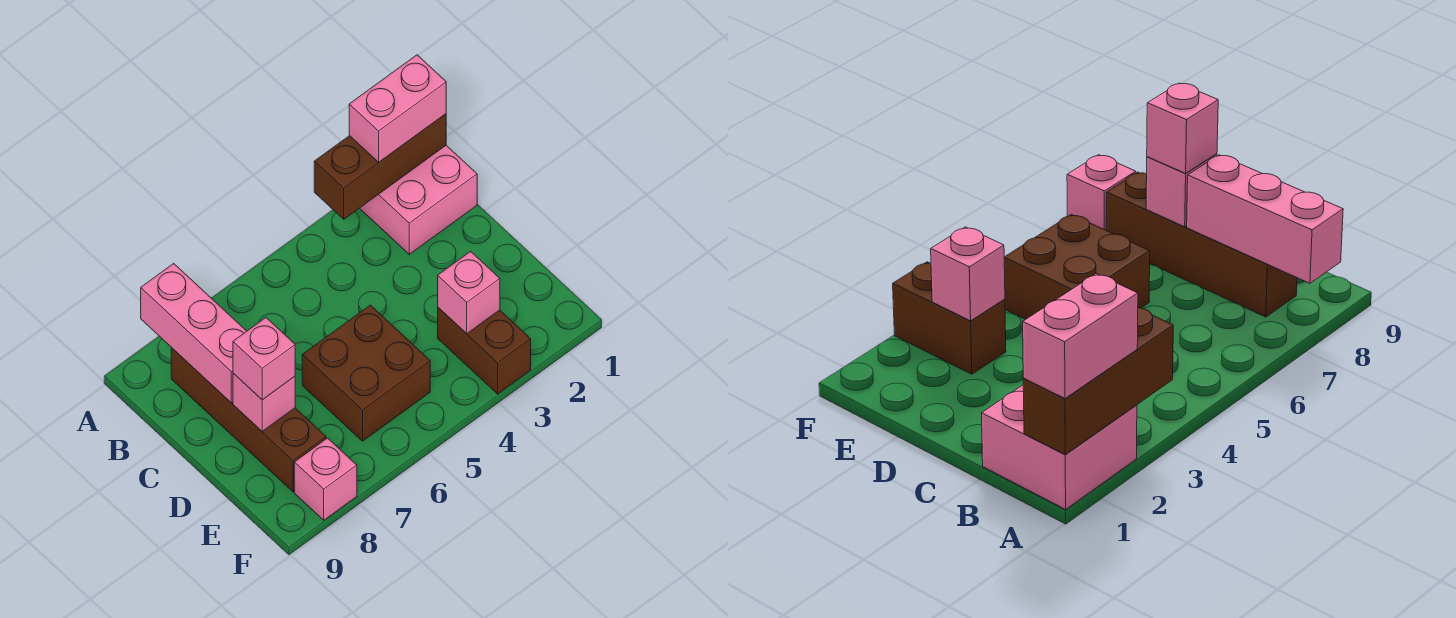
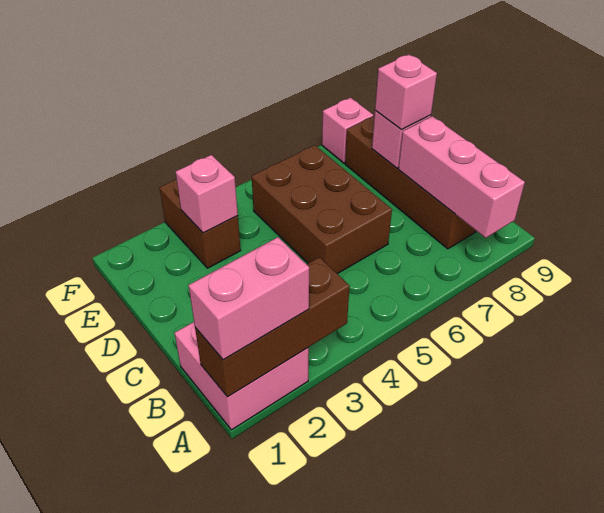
brown brick D5:E6 level 1 -> brown brick C5:E6 level 1

